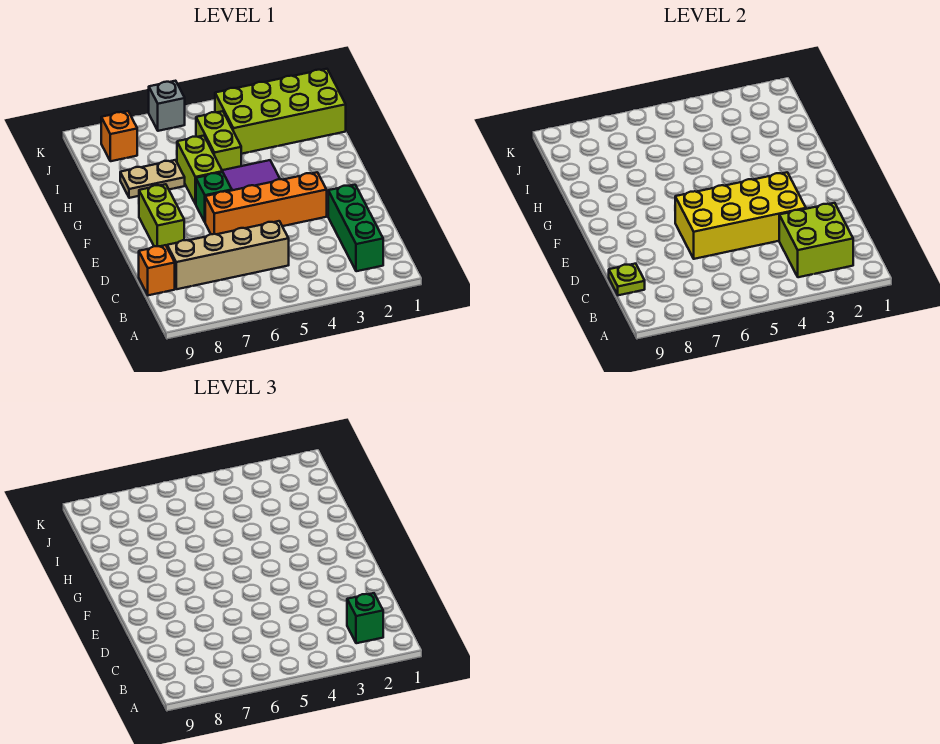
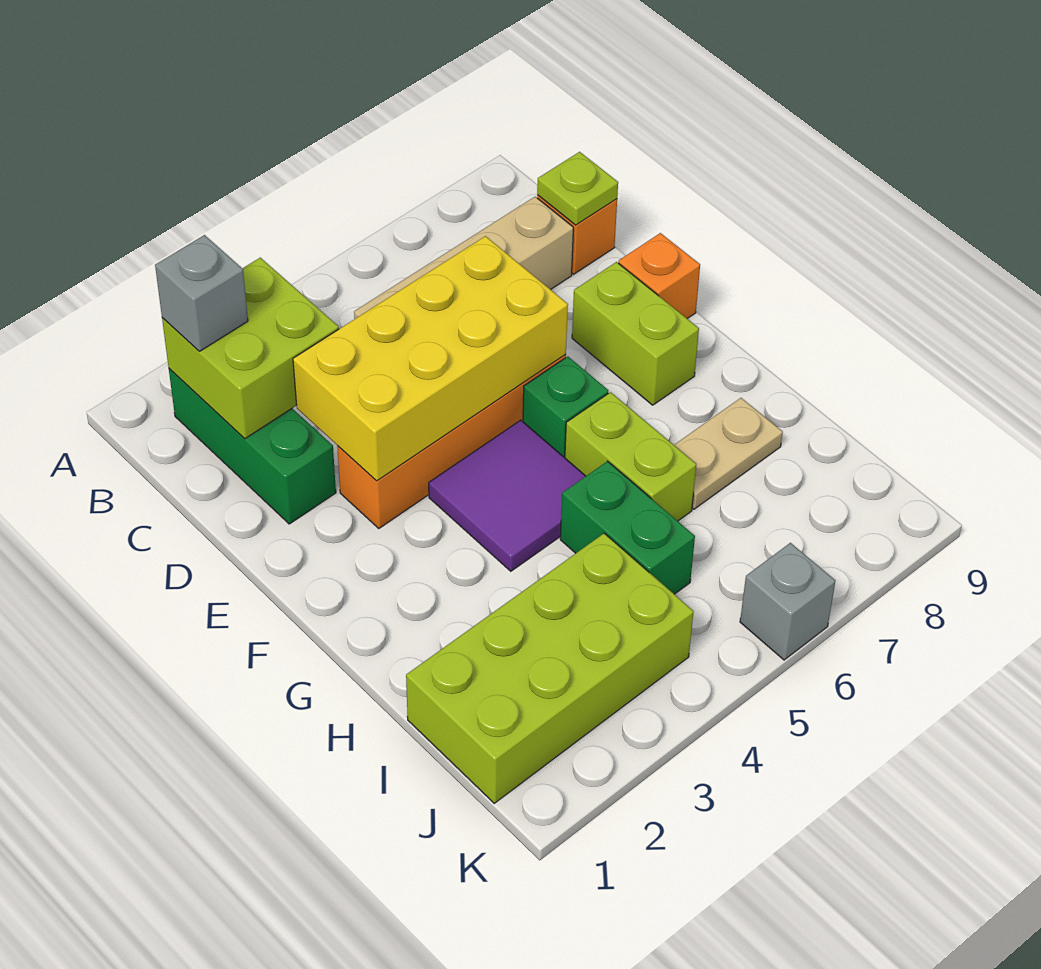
green brick B2 level 3 -> grey brick B2 level 3
lime brick H5:I5 level 1 -> green brick H5:I5 level 1
orange brick J8 level 1 -> orange brick E9 level 1

